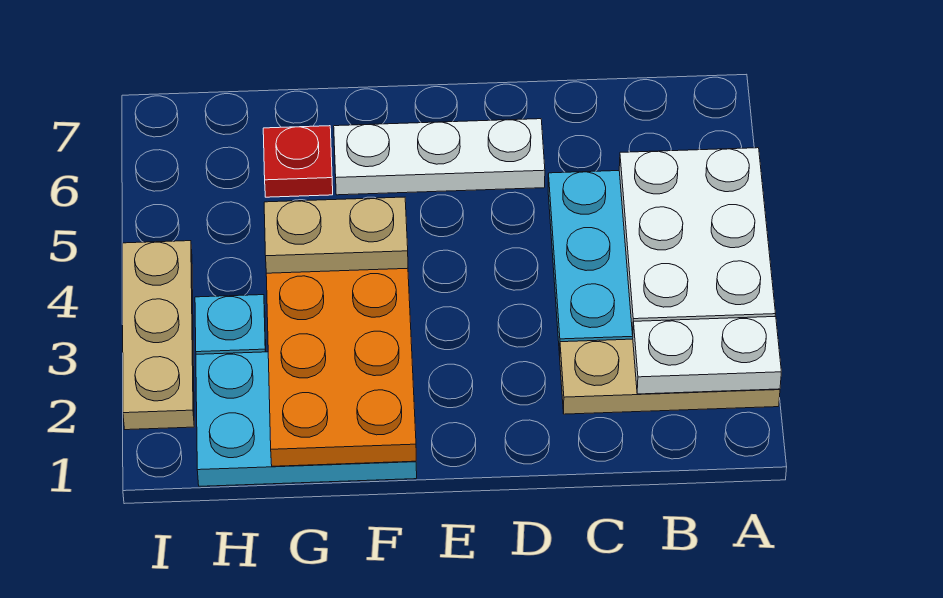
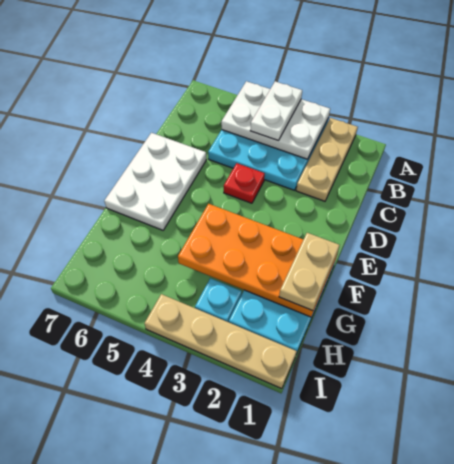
white plate A2:B2 level 2 -> white plate A4:B4 level 3
white plate D6:F6 level 1 -> white plate D6:F7 level 1
tan plate F4:G4 level 3 -> tan plate F1:G1 level 3
red plate G6 level 1 -> red plate D4 level 1
tan plate I2:I4 level 1 -> tan plate I1:I4 level 1

